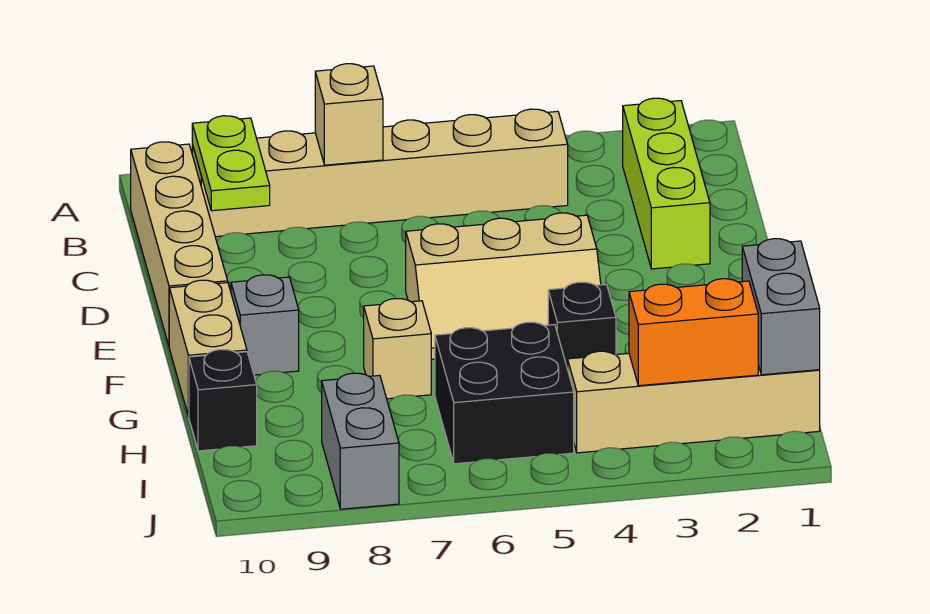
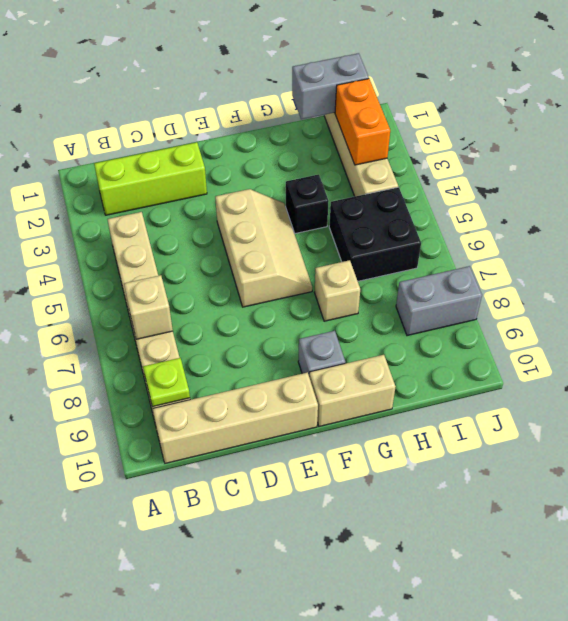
lime plate B9:C9 level 2 -> lime plate B9 level 2
black brick H10 level 1 -> none

